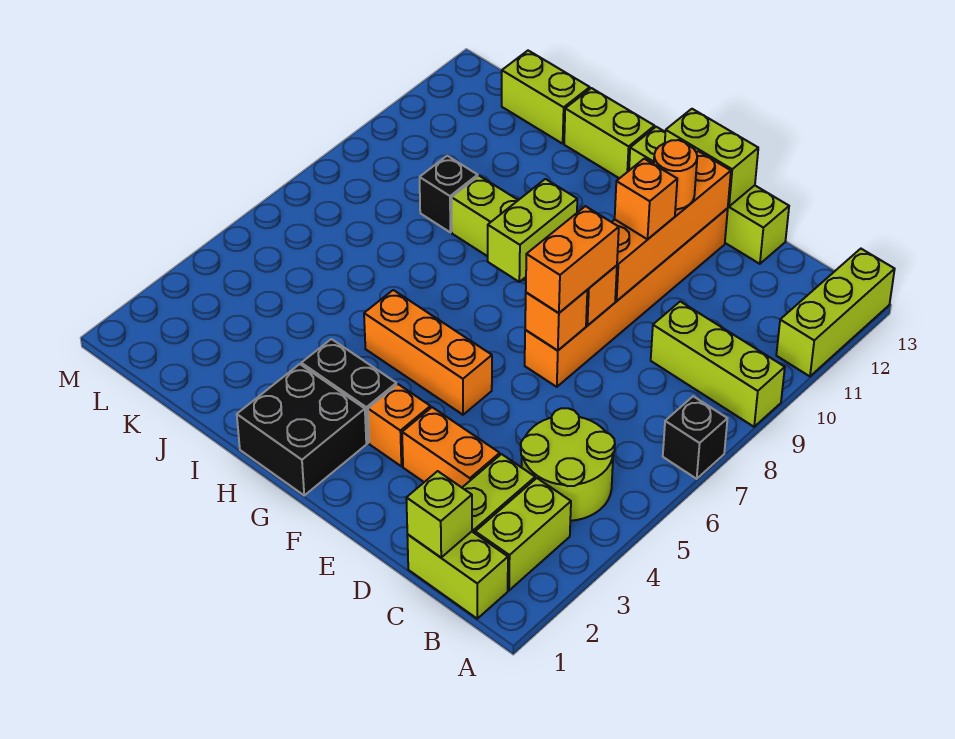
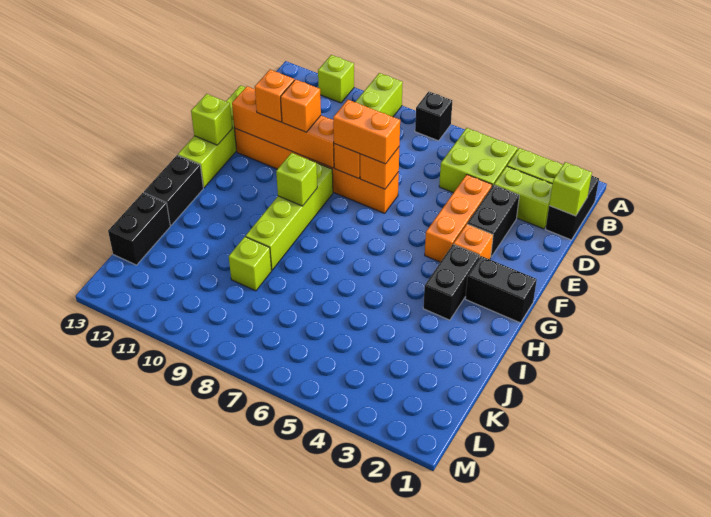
lime brick A11:A13 level 1 -> lime brick A11 level 1
lime brick B1:C1 level 1 -> black brick B1:C1 level 1
lime round brick B4:C5 level 1 -> lime brick B4:C5 level 1
orange brick D3:E3 level 1 -> black brick D3:E3 level 1
orange round brick E11 level 3 -> orange brick E11 level 3
lime brick E13:F13 level 2 -> lime brick F13 level 2
orange brick F5:H5 level 1 -> orange brick D4:F4 level 1
black brick G1:H2 level 1 -> black brick G1:G2 level 1
lime brick G8:G9 level 2 -> lime brick G9 level 2
lime brick H13:I13 level 1 -> black brick H13:I13 level 1
black brick J9 level 1 -> lime brick J9 level 1
lime brick J13:K13 level 1 -> black brick J13:K13 level 1

